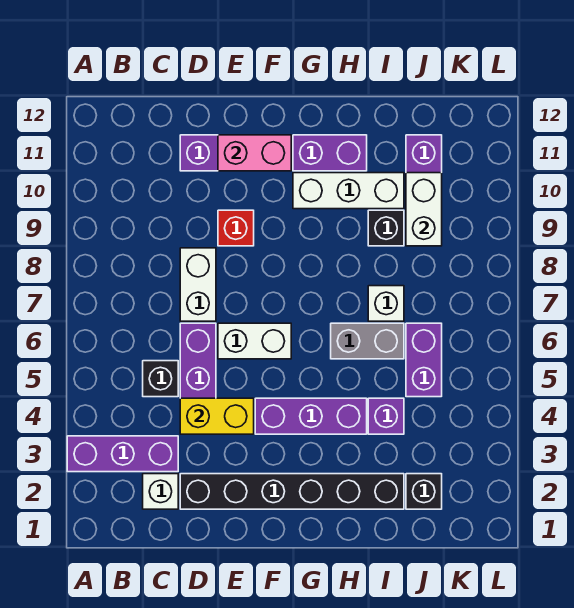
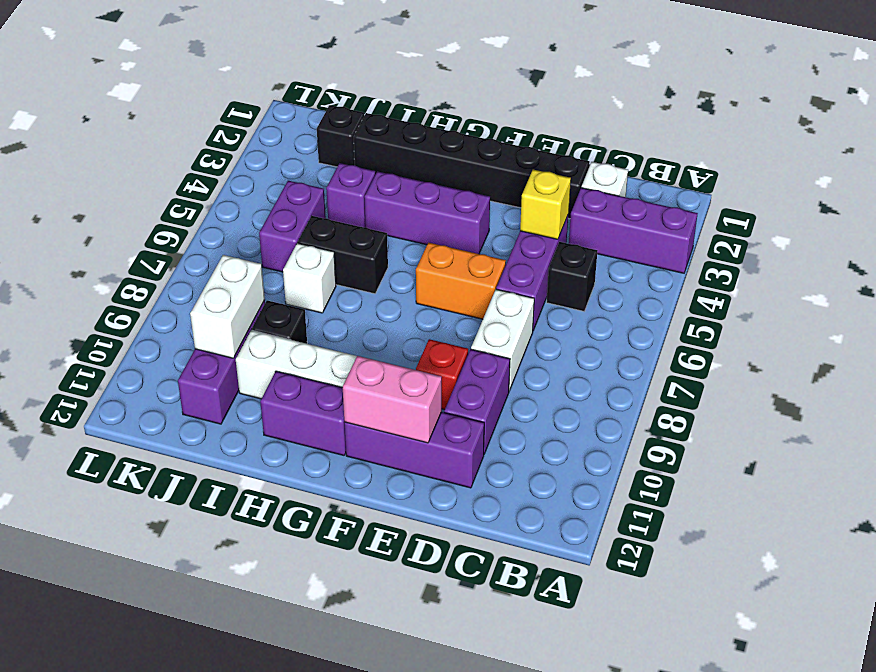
yellow brick D4:E4 level 2 -> yellow brick D4 level 2
none -> purple brick D9:D10 level 1
white brick E6:F6 level 1 -> orange brick E6:F6 level 1
grey brick H6:I6 level 1 -> black brick H6:I6 level 1

